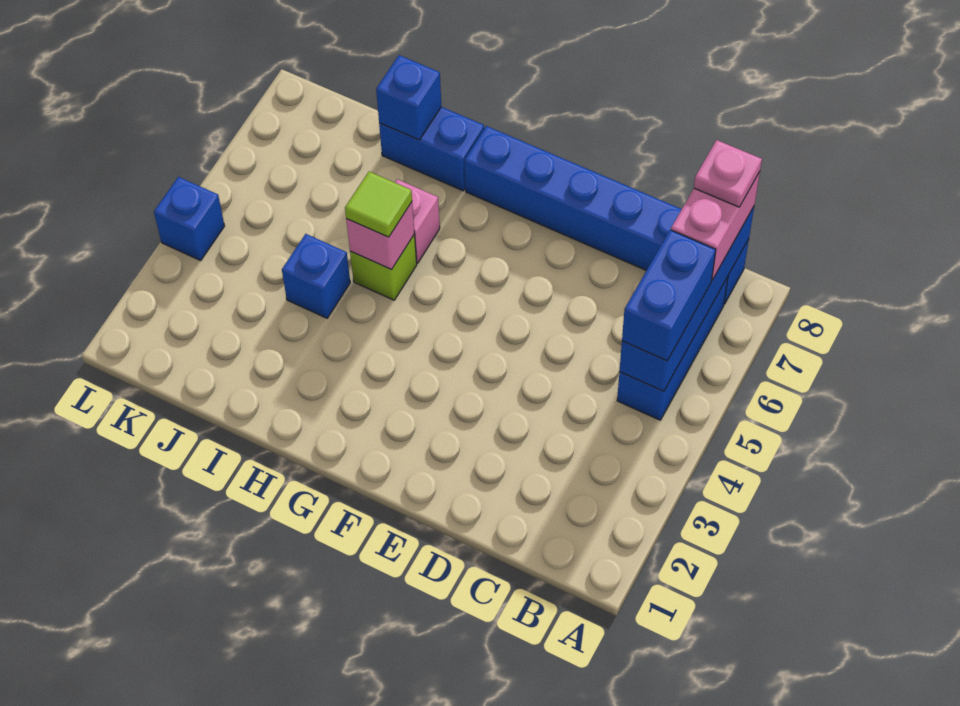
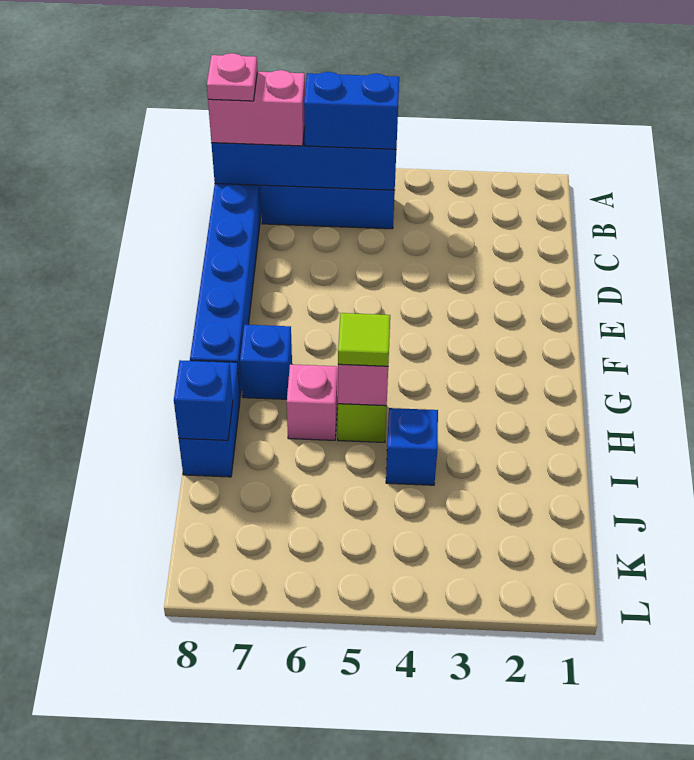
blue brick L4 level 1 -> blue brick G7 level 1

